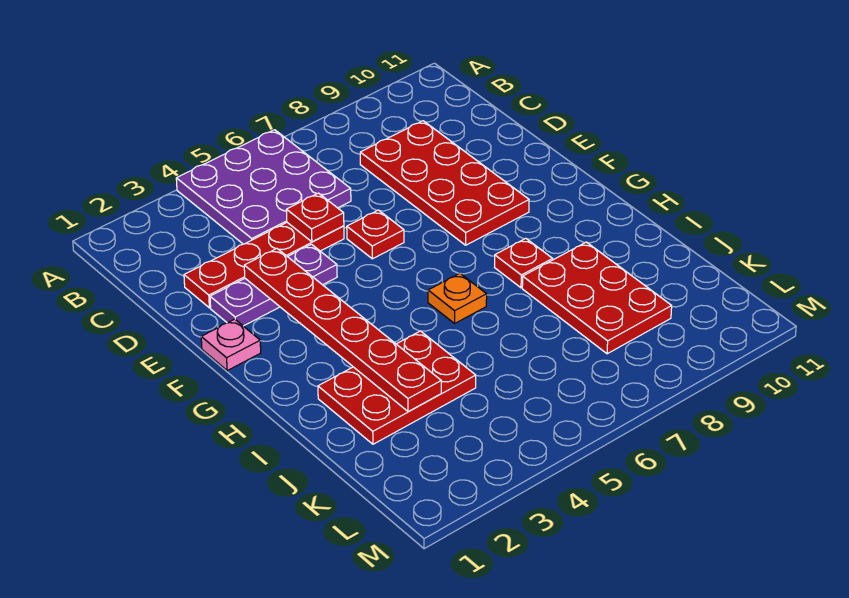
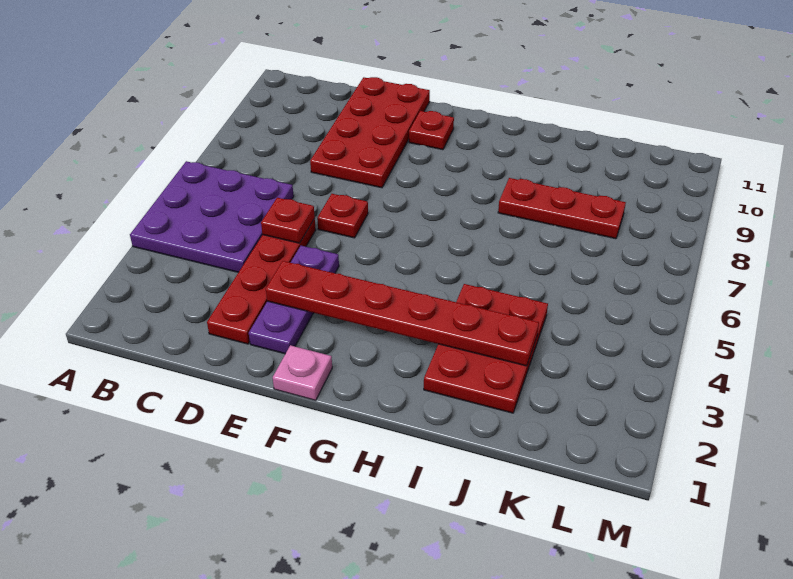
red plate C8:F9 level 1 -> red plate D8:E11 level 1
orange plate H6 level 1 -> none
red plate H8 level 1 -> red plate F10 level 1
red plate I8:K9 level 1 -> red plate I8:K8 level 1

